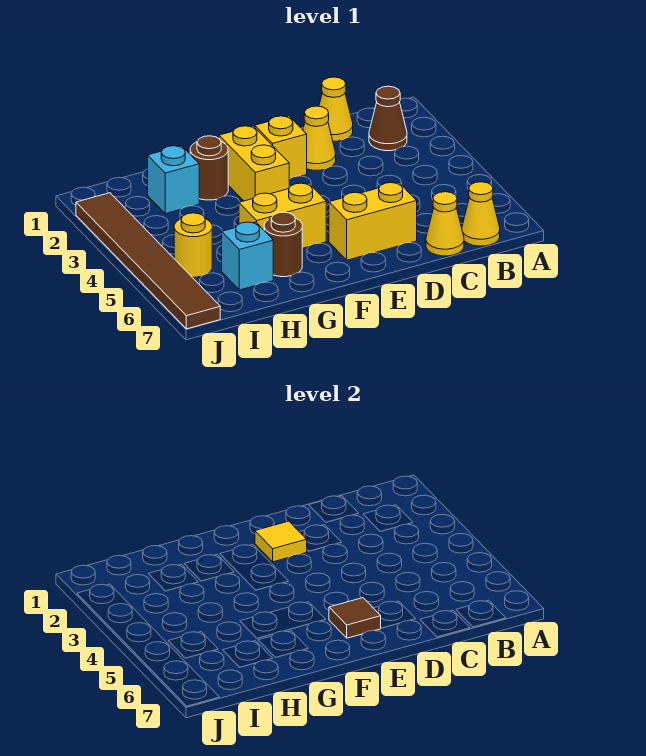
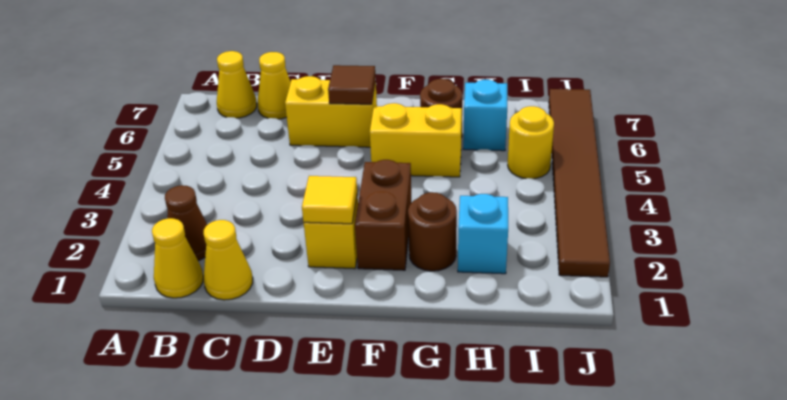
yellow cone D2 level 1 -> yellow cone B1 level 1
yellow brick F2:F3 level 1 -> brown brick F2:F3 level 1

